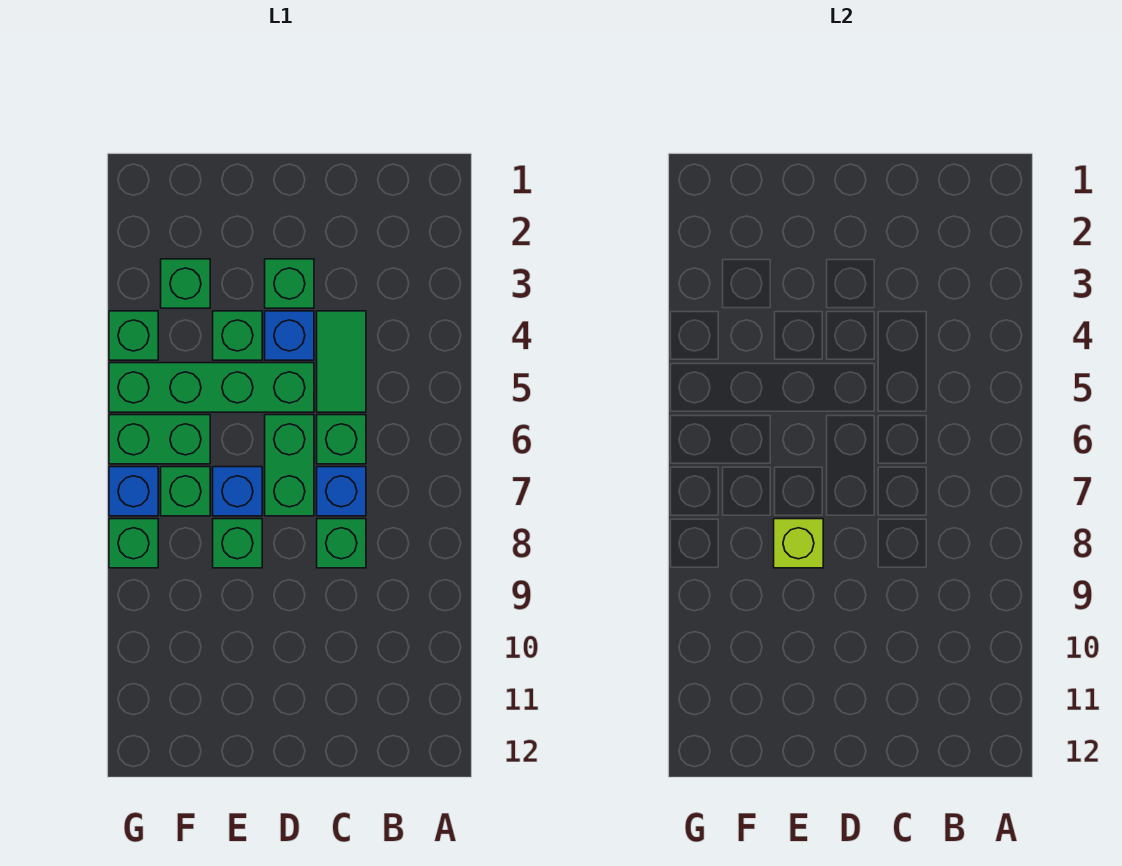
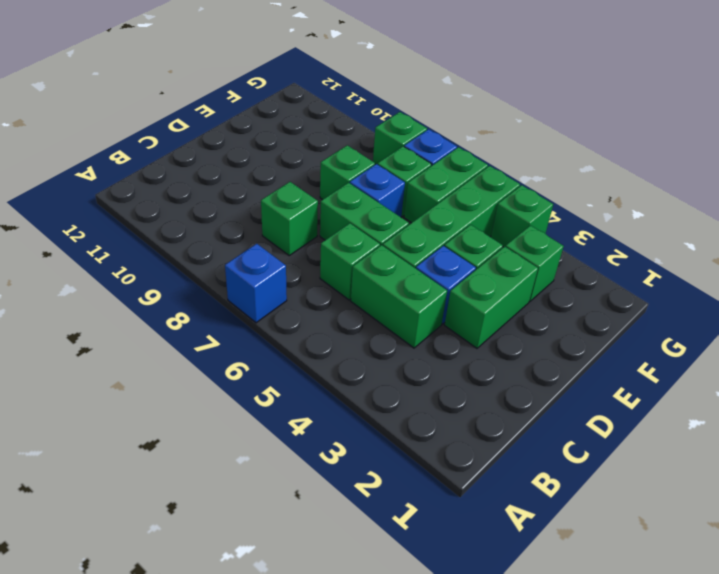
green tile C4:C5 level 1 -> green brick C4:C5 level 1
blue brick C7 level 1 -> blue brick A7 level 1
green brick D3 level 1 -> green brick D3:E3 level 1
lime brick E8 level 2 -> none

